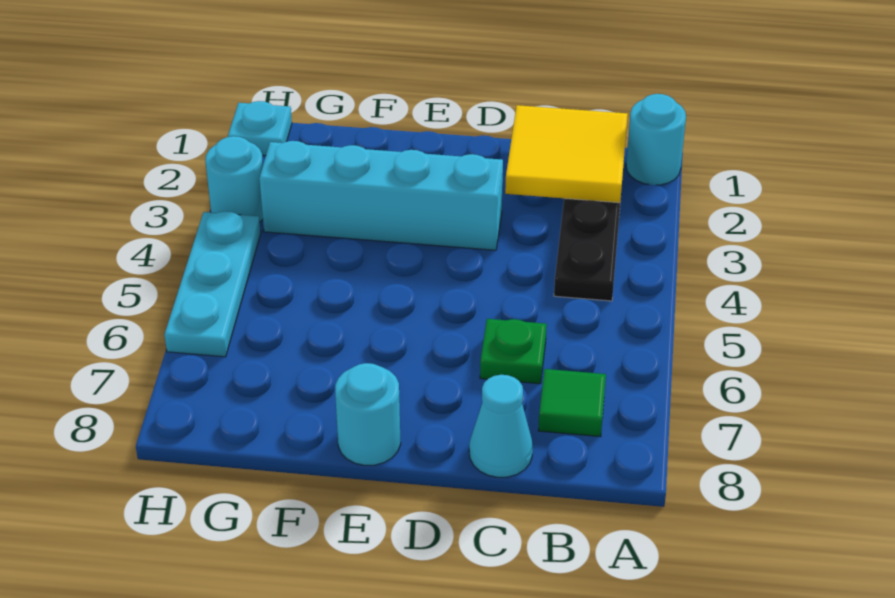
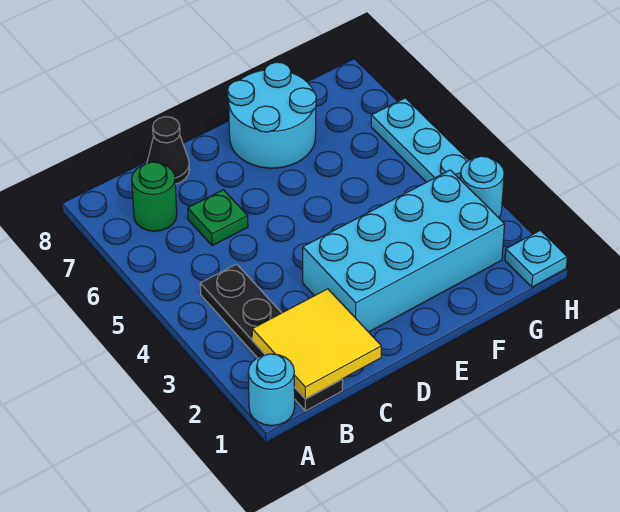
green tile B7 level 1 -> green round brick B7 level 1
cyan cone C8 level 1 -> black cone C8 level 1
cyan brick D3:G3 level 1 -> cyan brick D2:G3 level 1
cyan round brick E8 level 1 -> cyan round brick E7:F8 level 1

